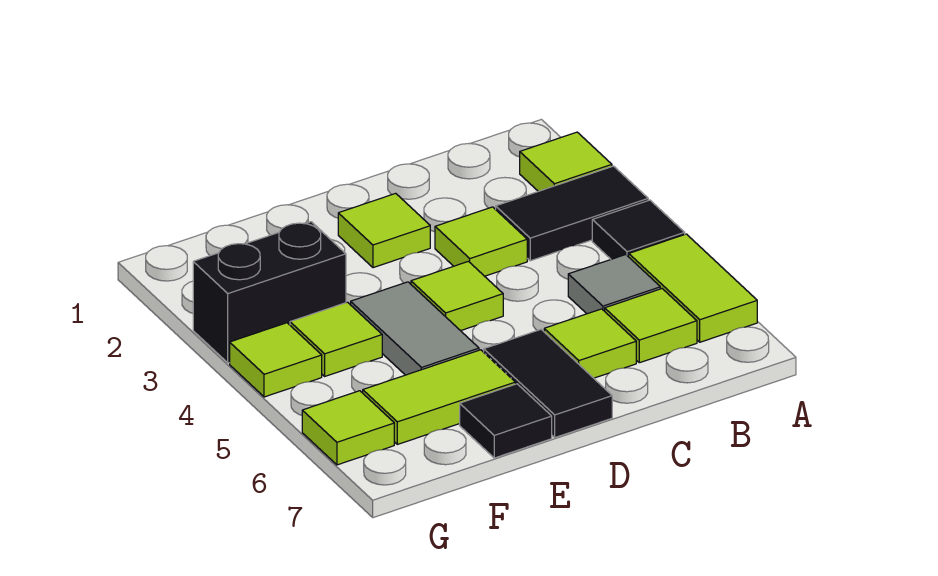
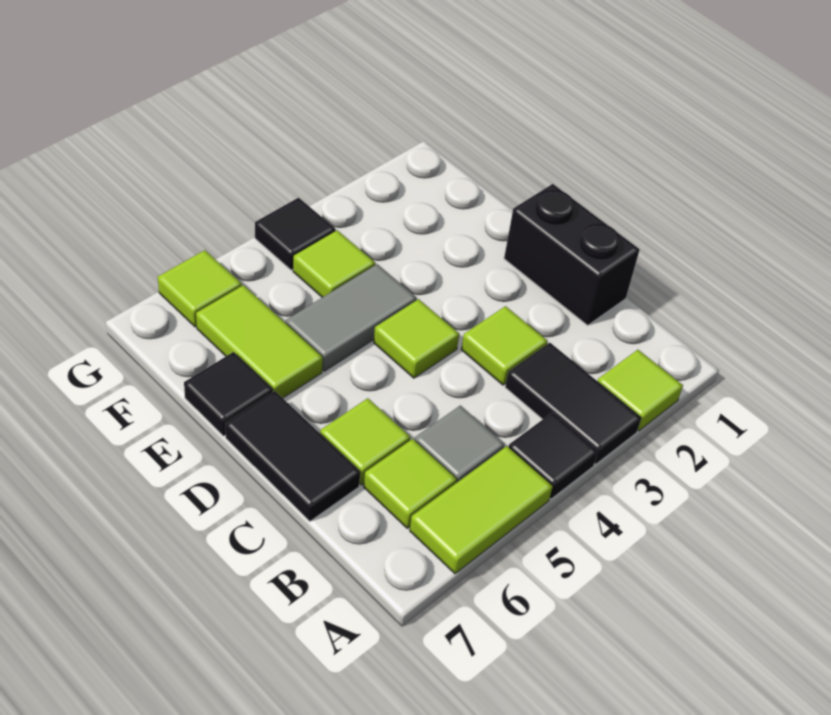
lime tile D2 level 1 -> none
black tile D6:D7 level 1 -> black tile C7:D7 level 1
black brick F3:G3 level 1 -> black brick C1:D1 level 1
lime tile G4 level 1 -> black tile G4 level 1

